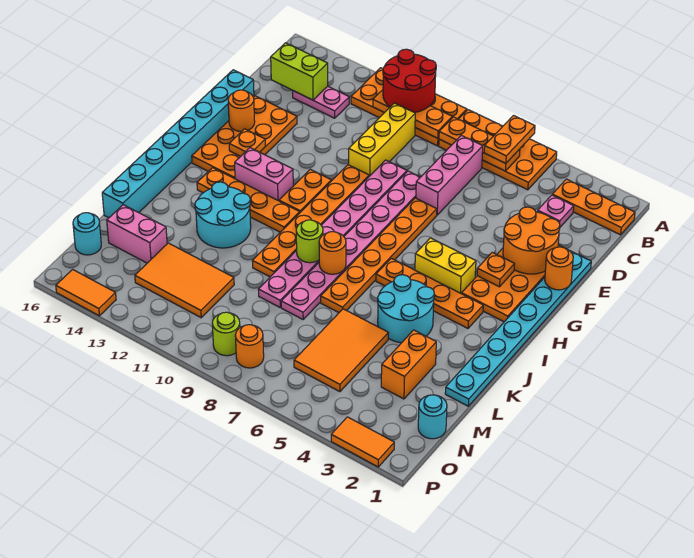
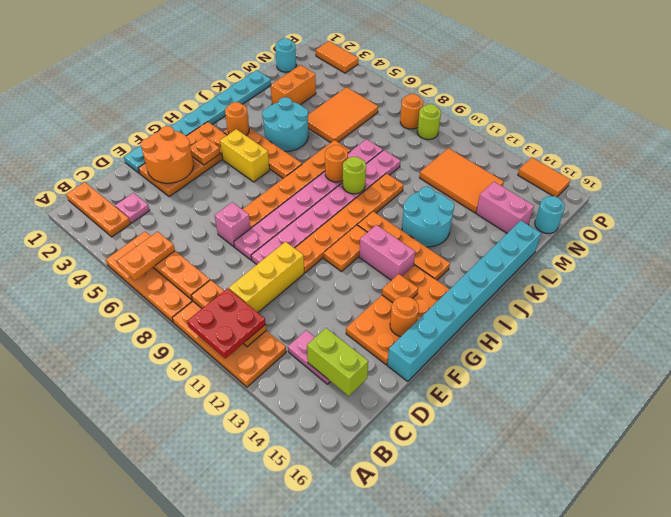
red round brick A10:B11 level 3 -> red plate A10:B11 level 3
pink brick C7:E7 level 1 -> pink brick E7 level 1
orange round brick F1 level 2 -> orange round brick I3 level 2

